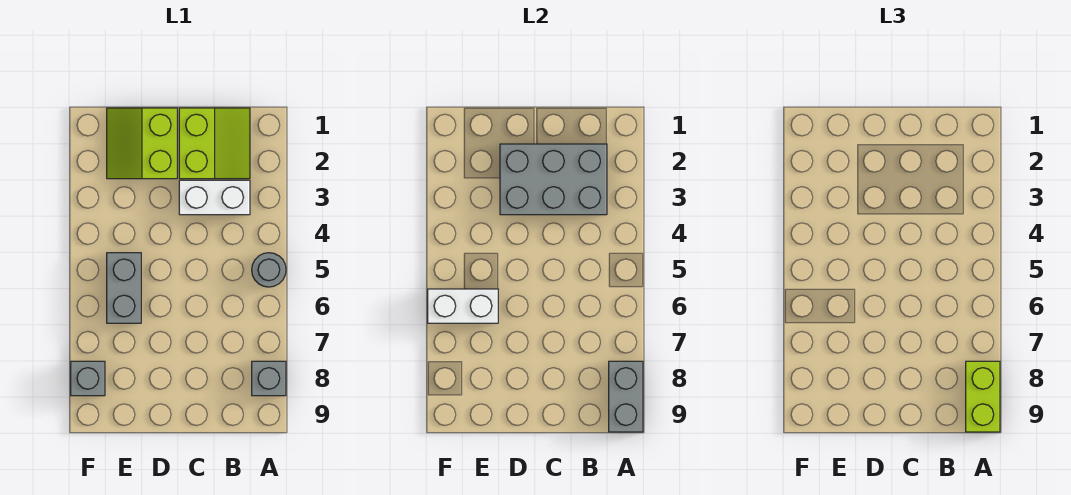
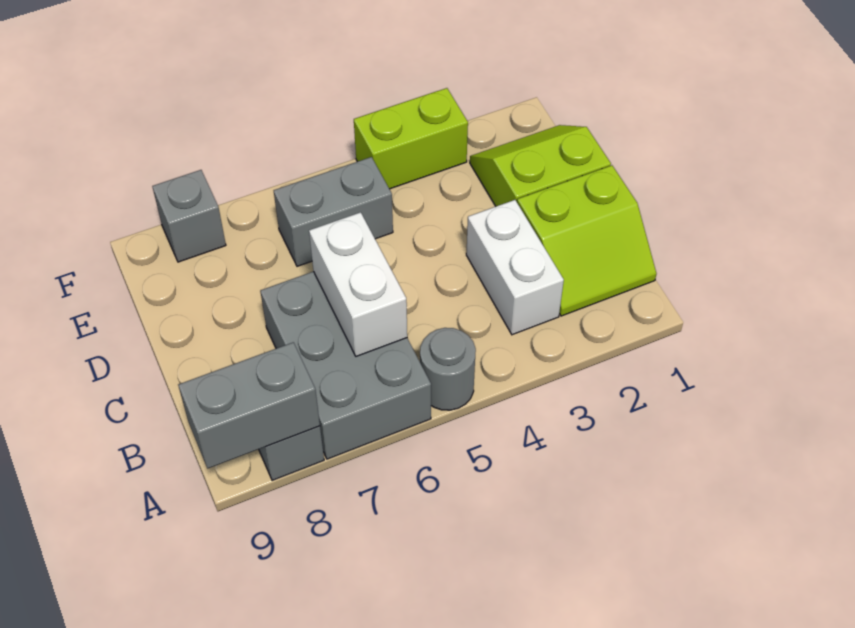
lime brick A8:A9 level 3 -> lime brick F3:F4 level 1
grey brick B2:D3 level 2 -> grey brick A6:C7 level 1
white brick E6:F6 level 2 -> white brick B6:C6 level 2

